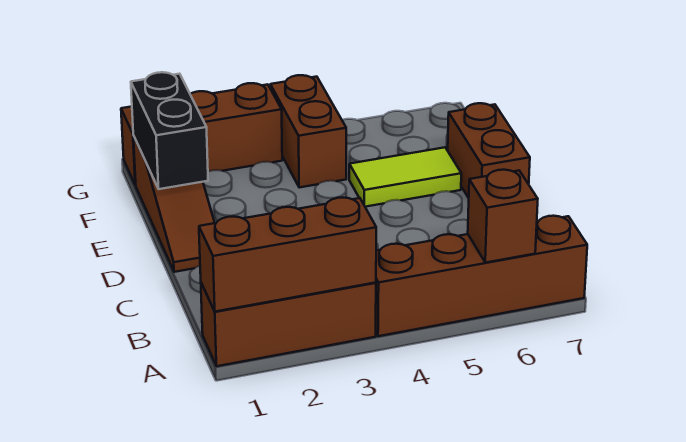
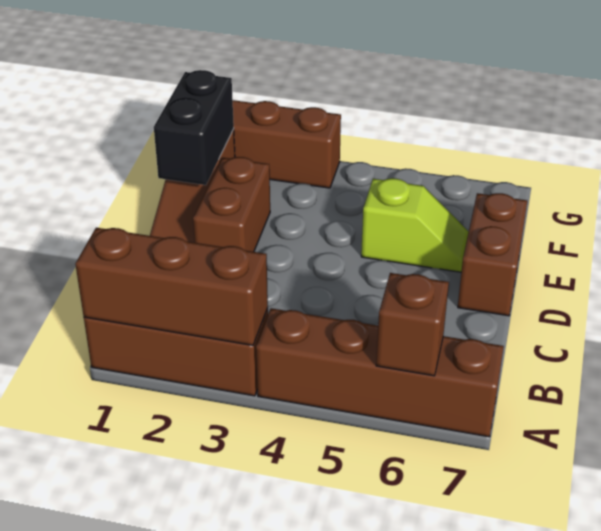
lime tile E5:E6 level 1 -> lime slope E5:E6 level 1 top 5
brown brick F4:G4 level 1 -> brown brick D2:E2 level 1

